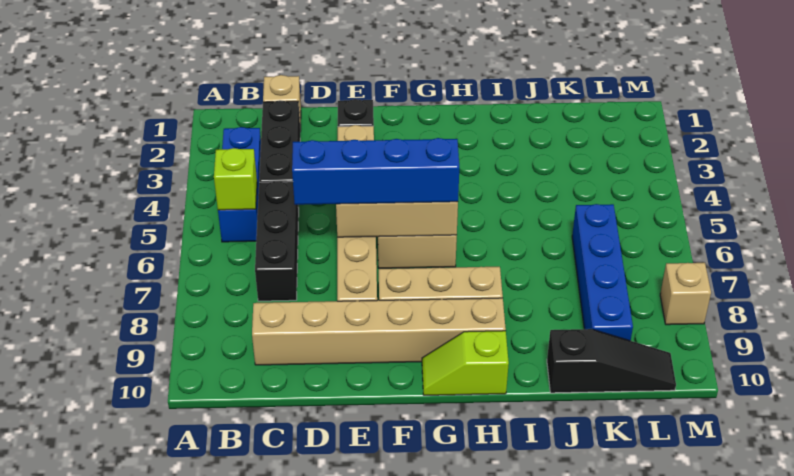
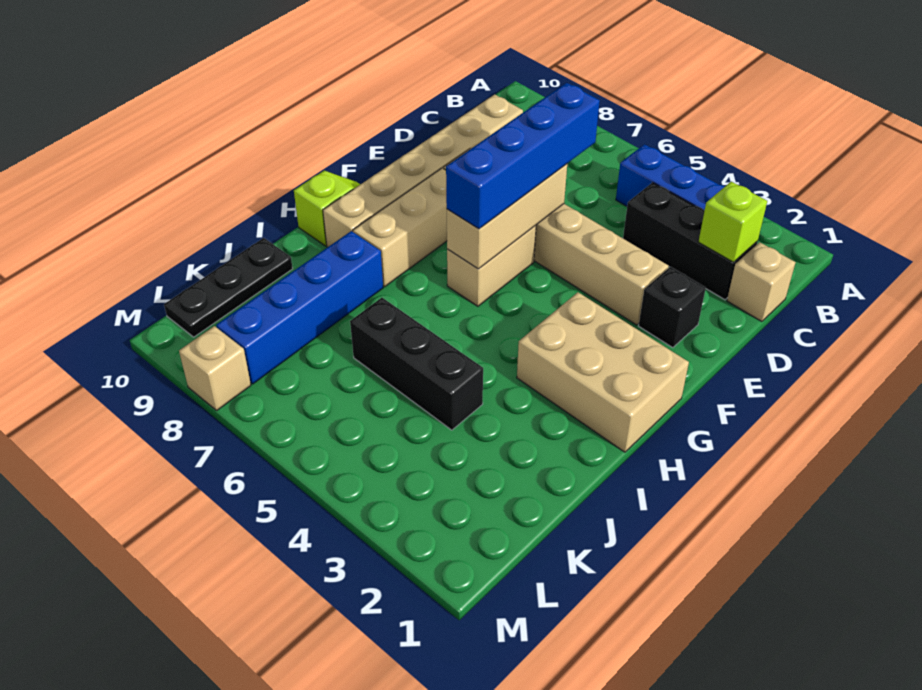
lime brick B5 level 2 -> lime brick C2 level 2
black brick C5:C7 level 1 -> black brick J4:J6 level 1
none -> tan brick G1:H3 level 1
black slope J10:L10 level 1 top J -> black plate J10:L10 level 1
blue brick K6:K9 level 1 -> blue brick I8:L8 level 1

